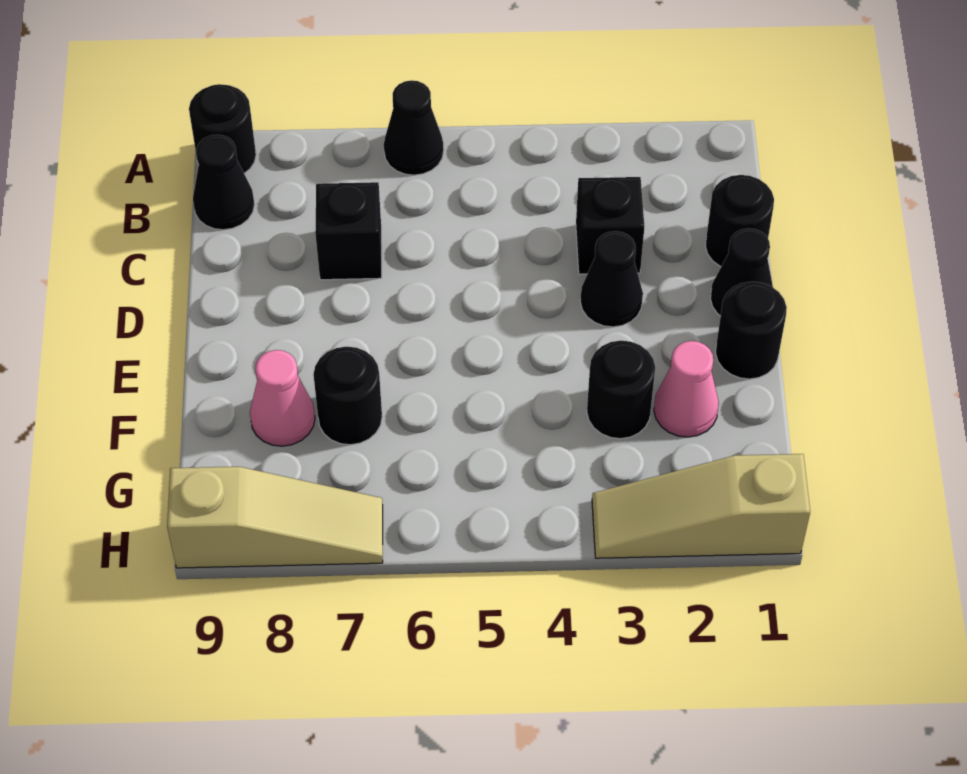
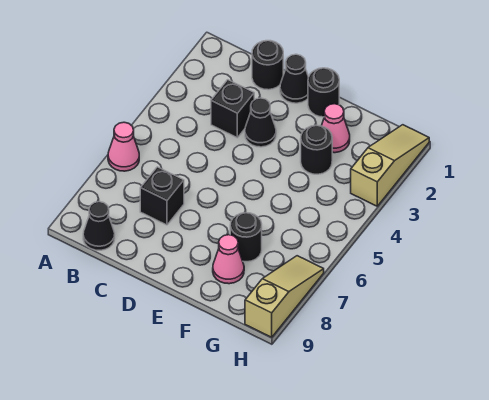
black cone A6 level 1 -> pink cone A6 level 1
black round brick A9 level 1 -> none
tan slope H1:H3 level 1 top 1 -> tan slope H1:H3 level 1 top 3

